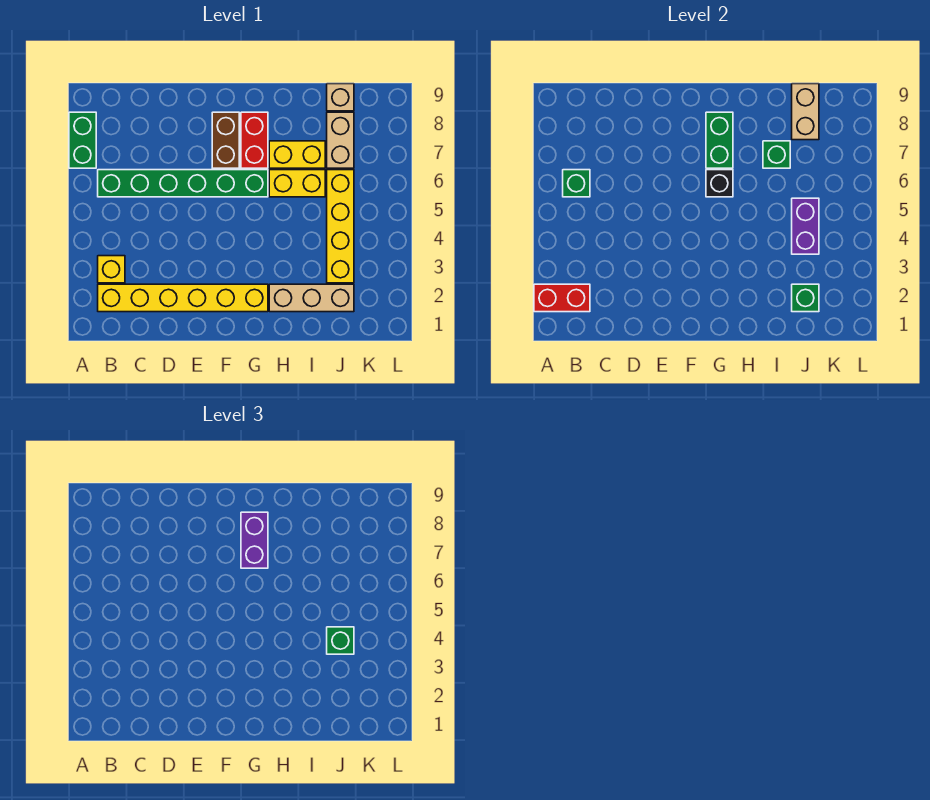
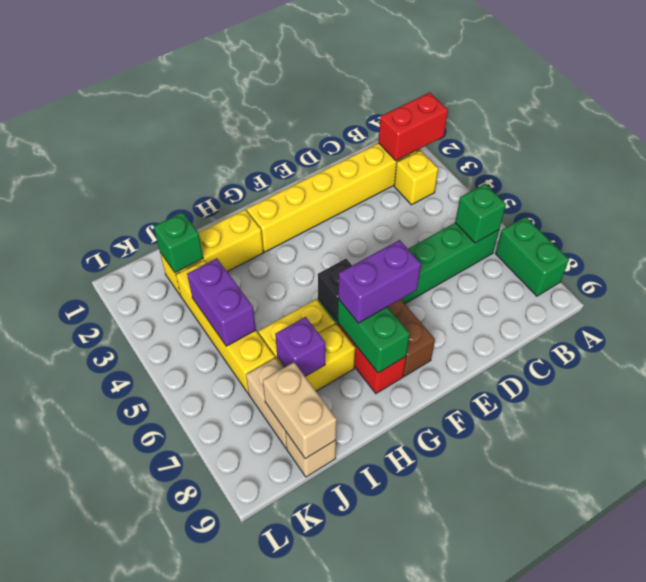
purple brick G7:G8 level 3 -> purple brick F7:G7 level 3
tan brick H2:J2 level 1 -> yellow brick H2:J2 level 1
green brick I7 level 2 -> purple brick I7 level 2
green brick J4 level 3 -> none

